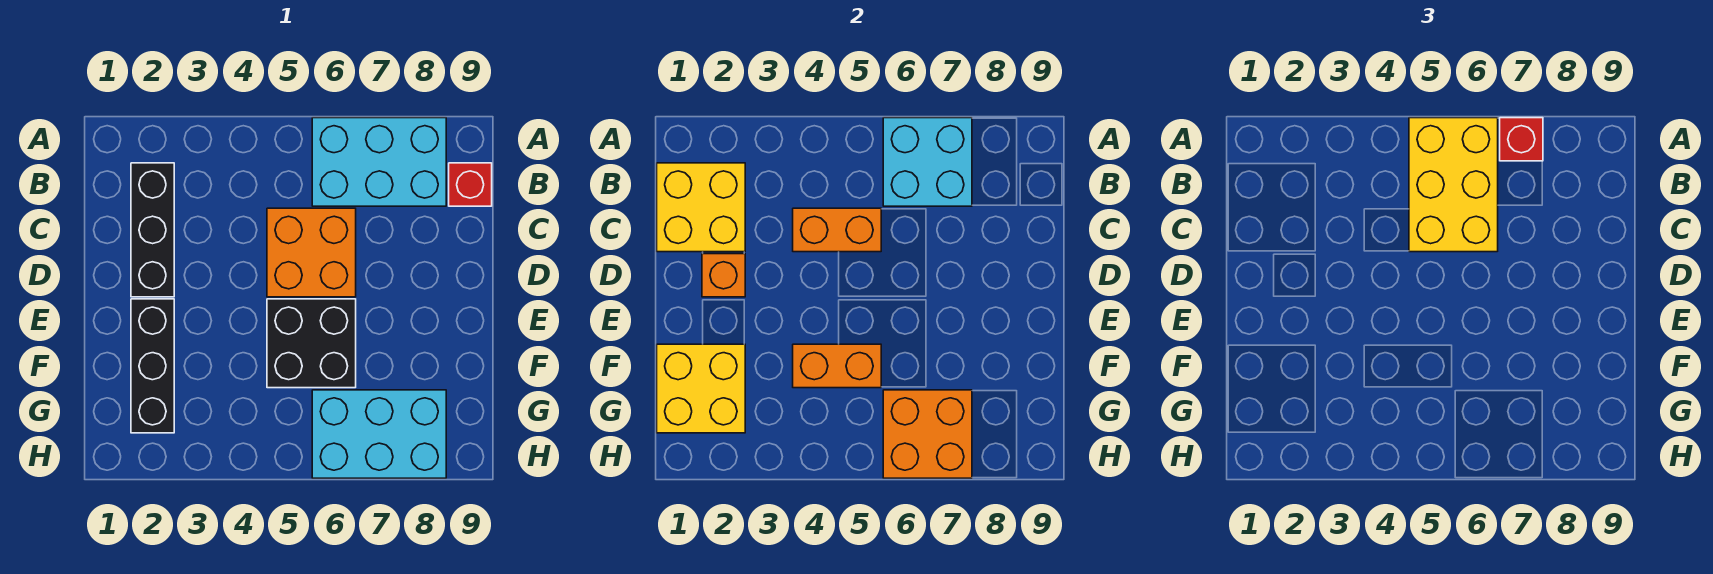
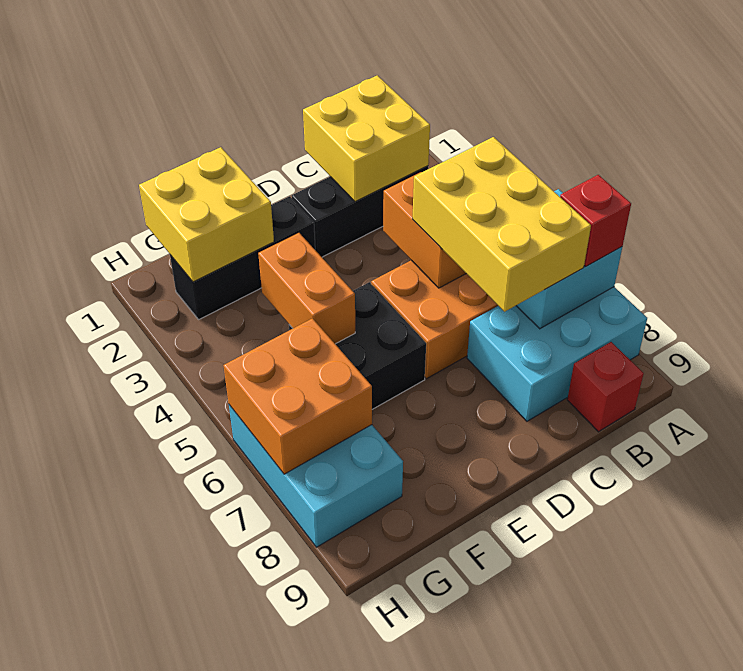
yellow brick A5:C6 level 3 -> yellow brick B5:C7 level 3
cyan brick A6:B8 level 1 -> cyan brick A7:C8 level 1
orange brick D2 level 2 -> none

